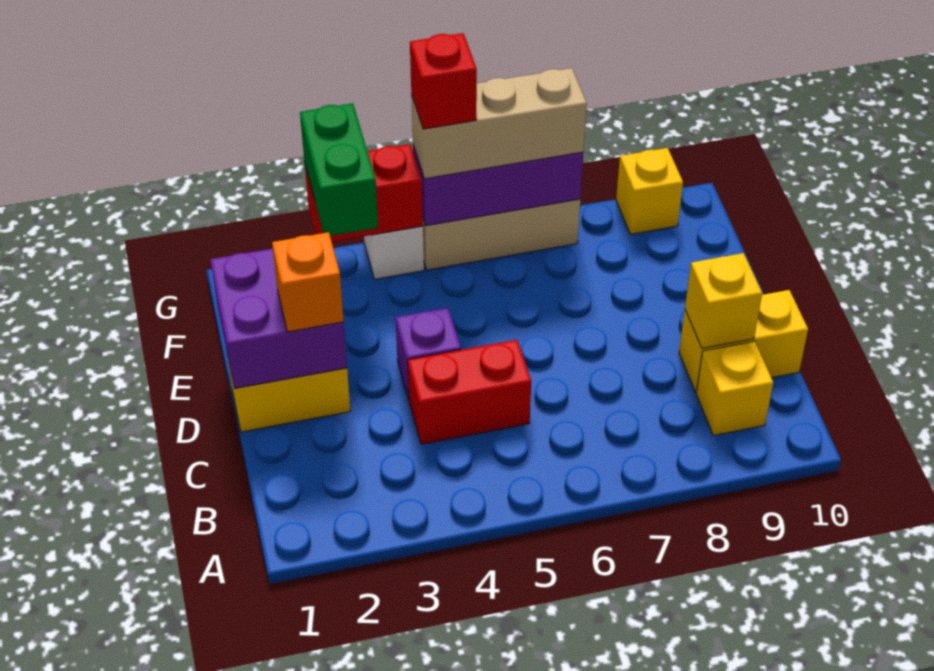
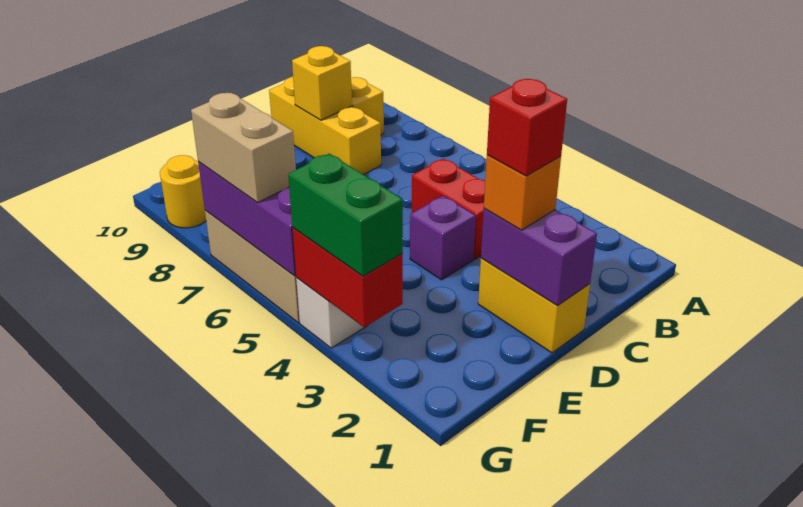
yellow brick C9:C10 level 1 -> yellow brick C8:C10 level 1
purple brick D1:E2 level 2 -> purple brick D1:D2 level 2
green brick F3:G3 level 3 -> green brick G3:G4 level 3
tan brick G5:G7 level 3 -> tan brick G6:G7 level 3
red brick G5 level 4 -> red brick D2 level 4
yellow brick G9 level 1 -> yellow round brick G9 level 1

